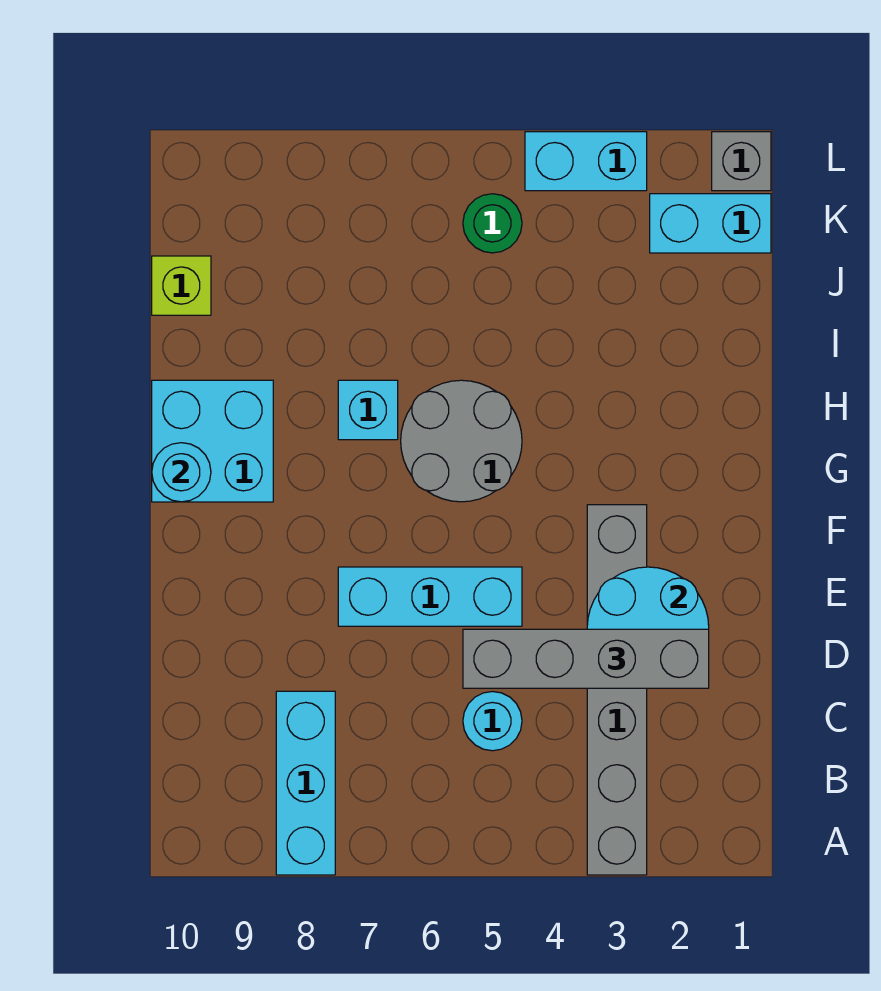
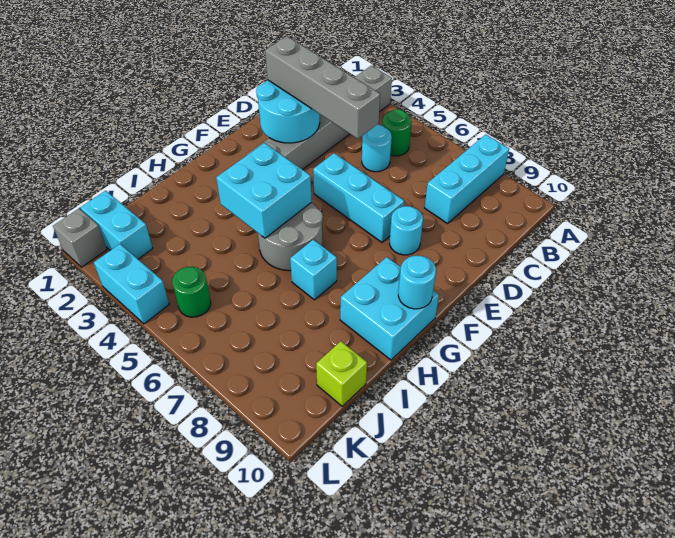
none -> green round brick B5 level 1
none -> cyan round brick E8 level 1
none -> cyan brick G4:H5 level 2

